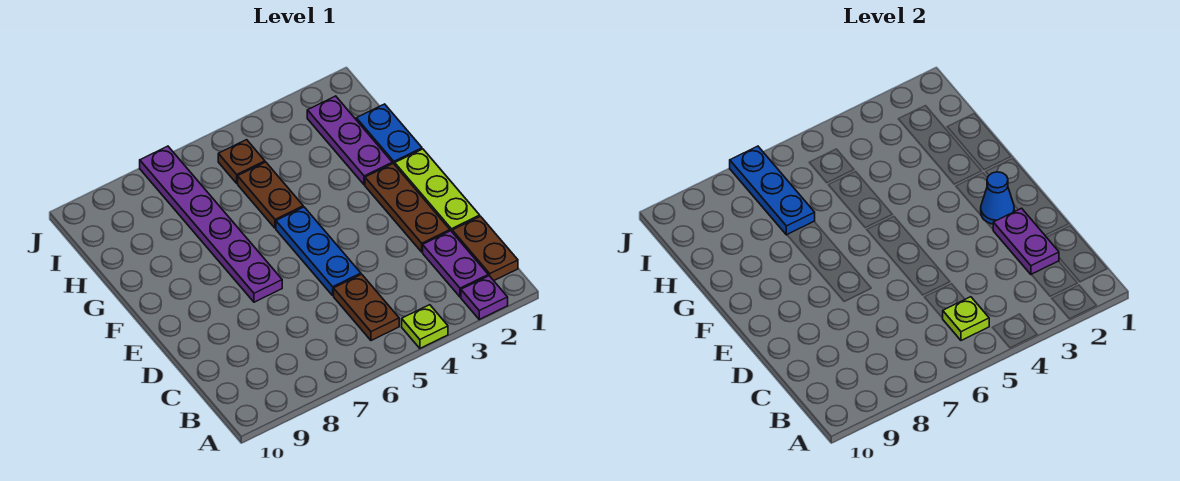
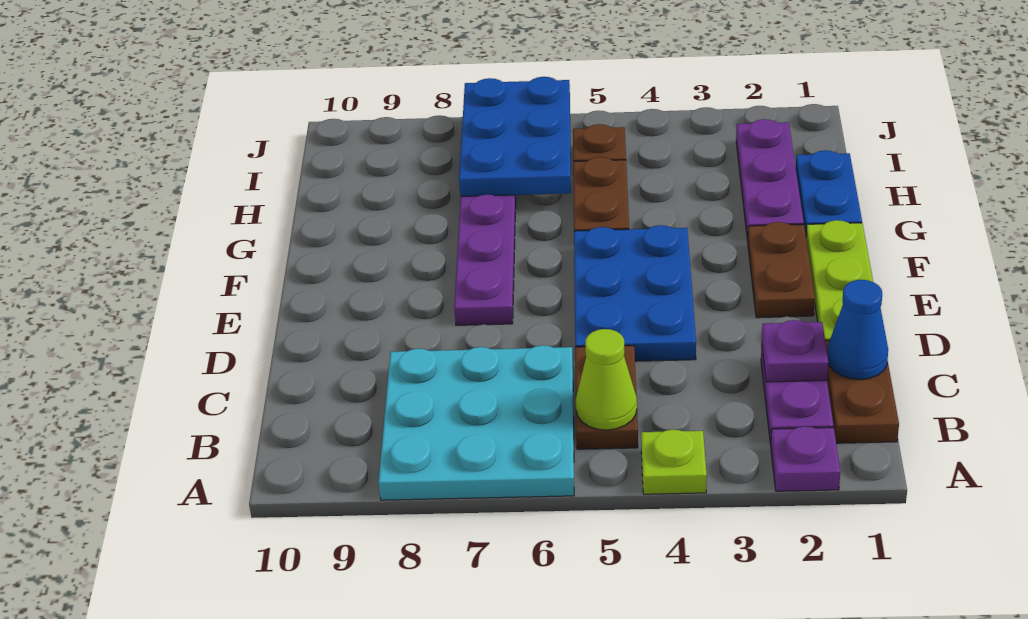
none -> cyan plate A6:C8 level 1
lime plate B5 level 2 -> lime cone B5 level 2
purple plate C2:D2 level 2 -> purple plate C2 level 2
brown plate D2:F2 level 1 -> brown plate E2:F2 level 1
blue plate D5:F5 level 1 -> blue plate D4:F5 level 1
blue cone E2 level 2 -> blue cone C1 level 2
blue plate H7:J7 level 2 -> blue plate H6:J7 level 2

